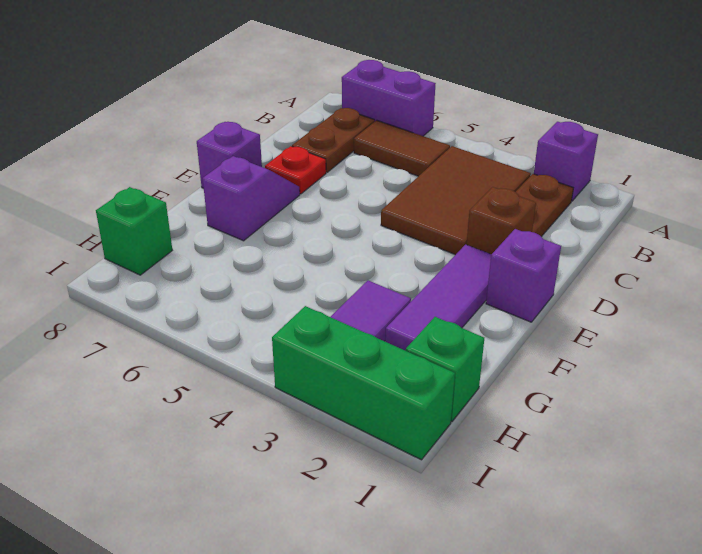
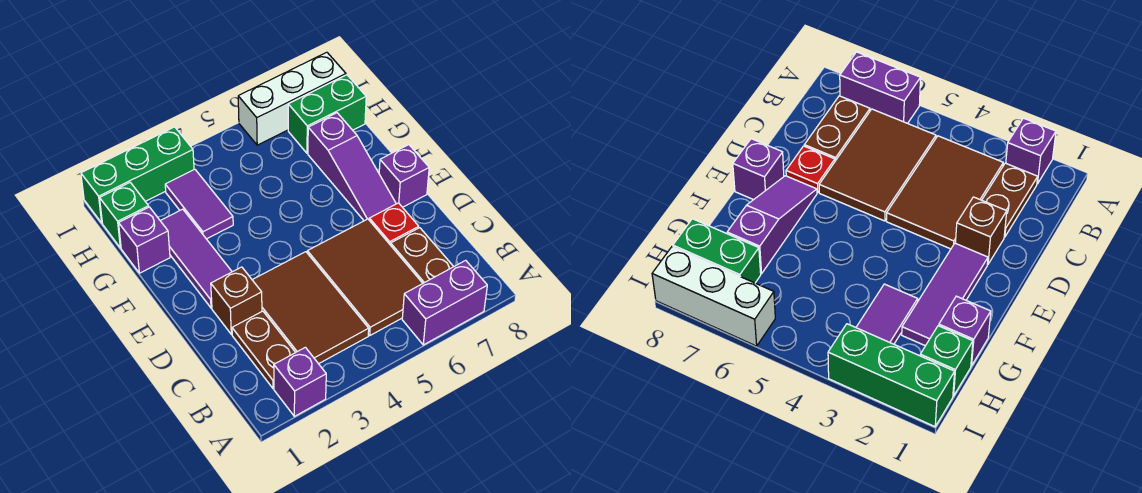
brown tile B5:B6 level 1 -> brown tile B5:D6 level 1
purple brick E1 level 1 -> purple brick G1 level 1
purple slope E7:F7 level 1 top F -> purple slope E7:G7 level 1 top G
green brick H8 level 1 -> green brick H7:H8 level 1
none -> white brick I6:I8 level 1

